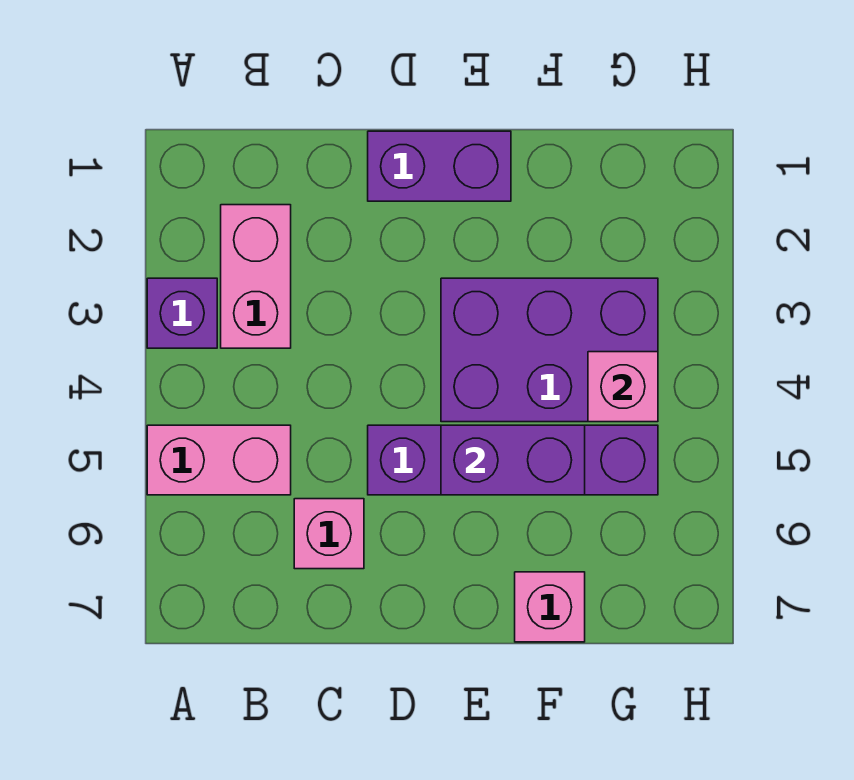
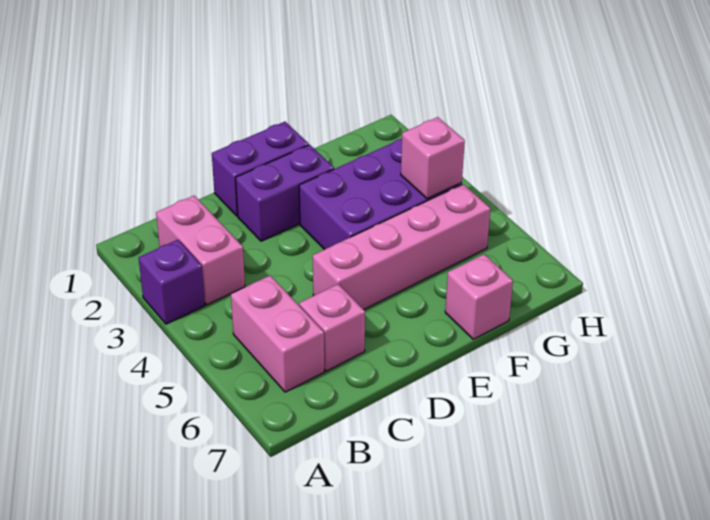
pink brick A5:B5 level 1 -> pink brick B5:B6 level 1
purple brick D5:G5 level 1 -> pink brick D5:G5 level 1
purple brick E5:F5 level 2 -> purple brick D2:E2 level 1

